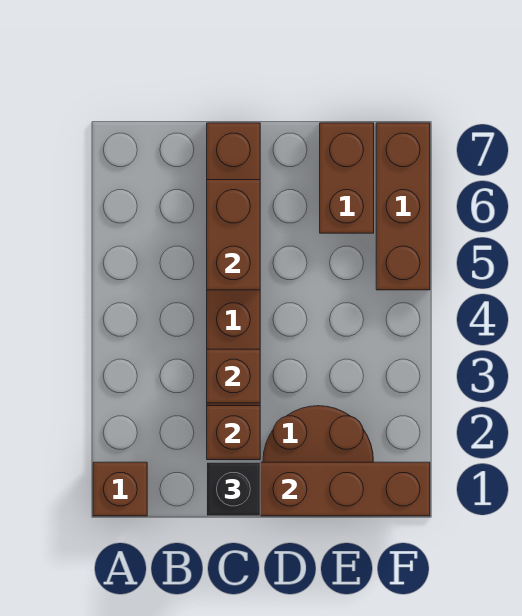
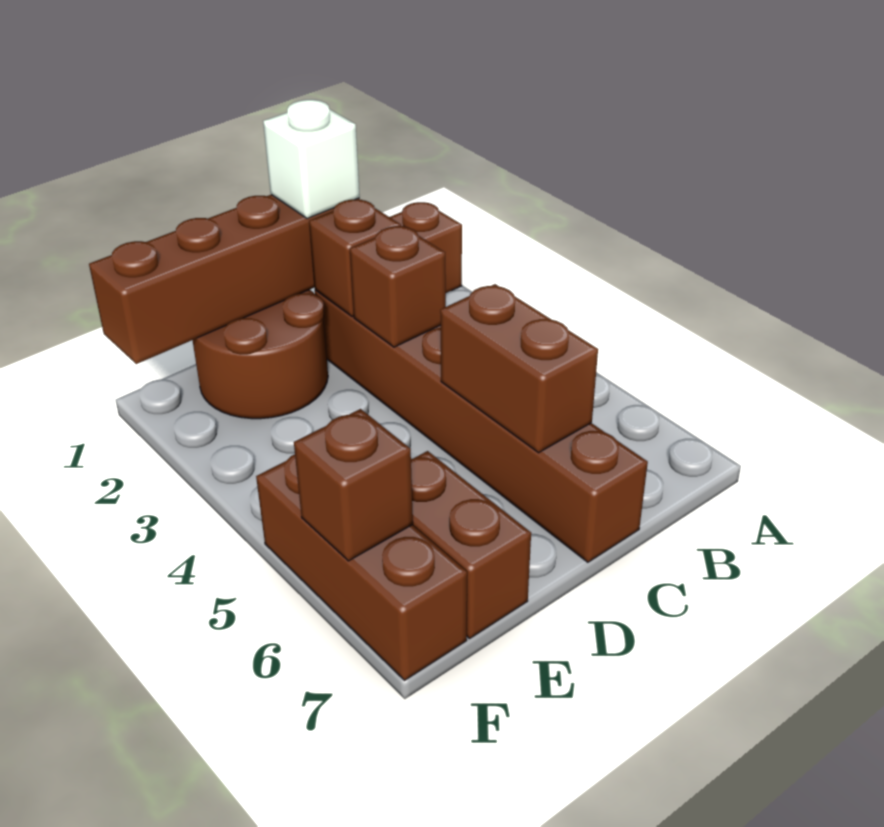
black brick C1 level 3 -> white brick C1 level 3
none -> brown brick F6 level 2

